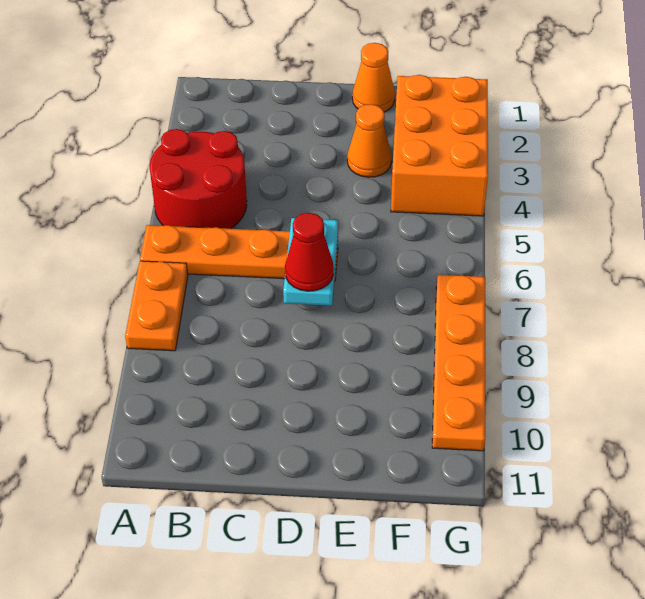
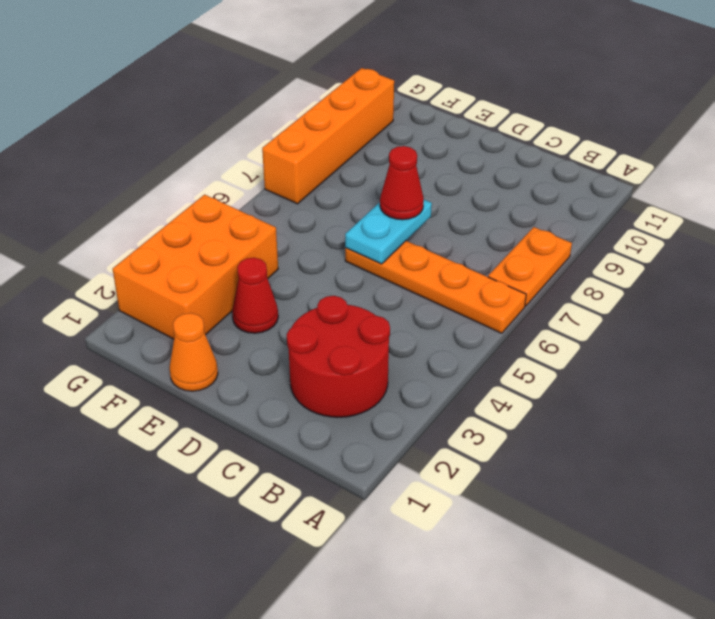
red round brick A4:B5 level 1 -> red round brick B2:C3 level 1
orange cone E3 level 1 -> red cone E3 level 1
orange plate G7:G10 level 1 -> orange brick G7:G10 level 1

